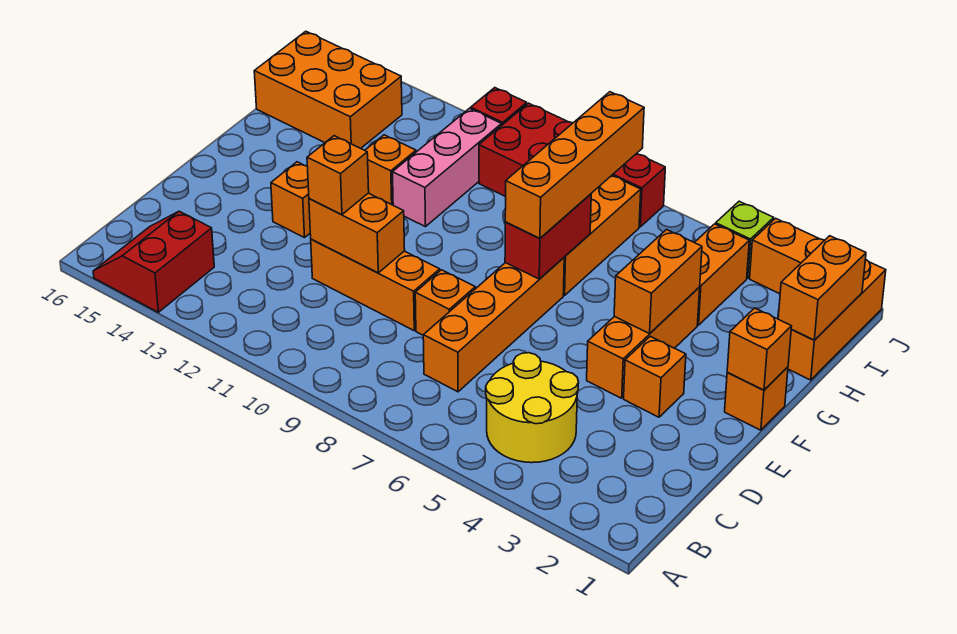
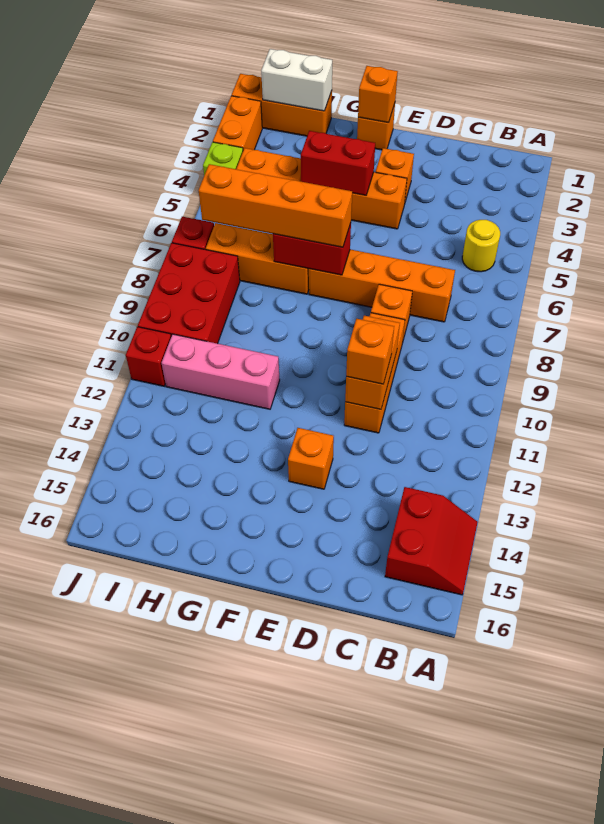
red slope A14:B15 level 1 top 14 -> red slope A14:B15 level 1 top B
yellow round brick B4:C5 level 1 -> yellow round brick B5 level 1
orange brick F4:G4 level 2 -> red brick F4:G4 level 2
orange brick G12 level 1 -> none
orange brick H1:I1 level 2 -> white brick H1:I1 level 2
orange brick H14:I16 level 1 -> none

